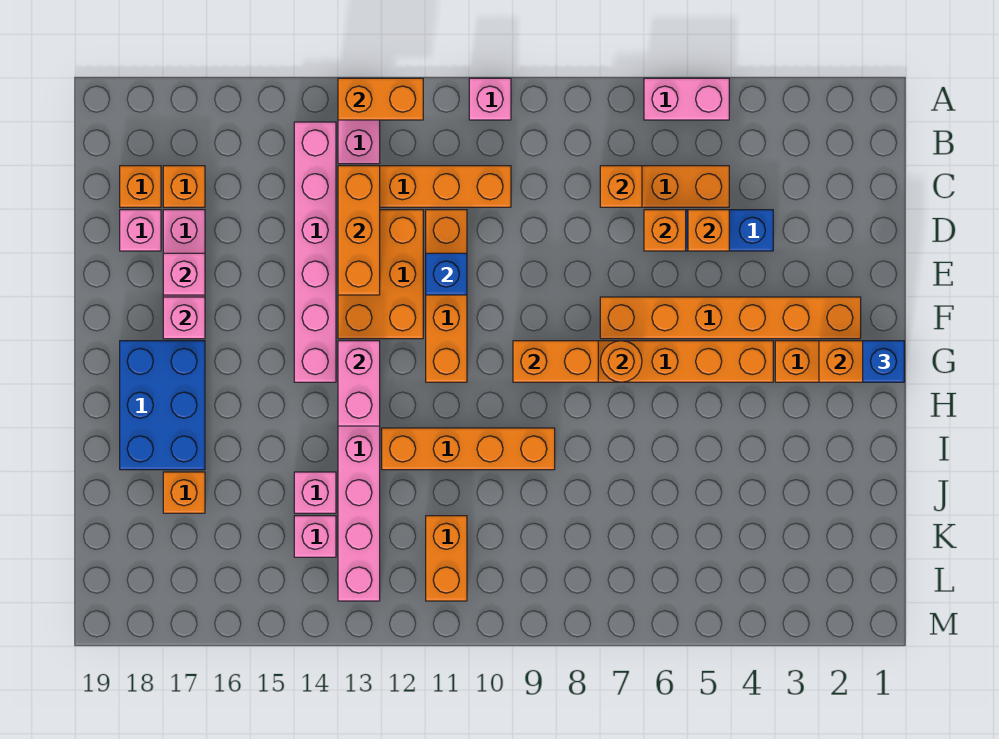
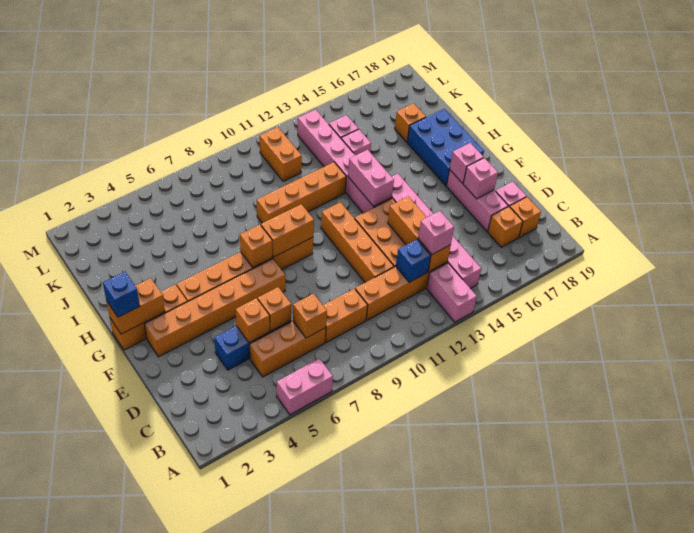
pink brick A10 level 1 -> pink brick C13 level 3
orange brick A12:A13 level 2 -> orange brick C8:C9 level 1
blue brick E11 level 2 -> blue brick C12 level 2
orange round brick G7 level 2 -> orange brick G7 level 2

